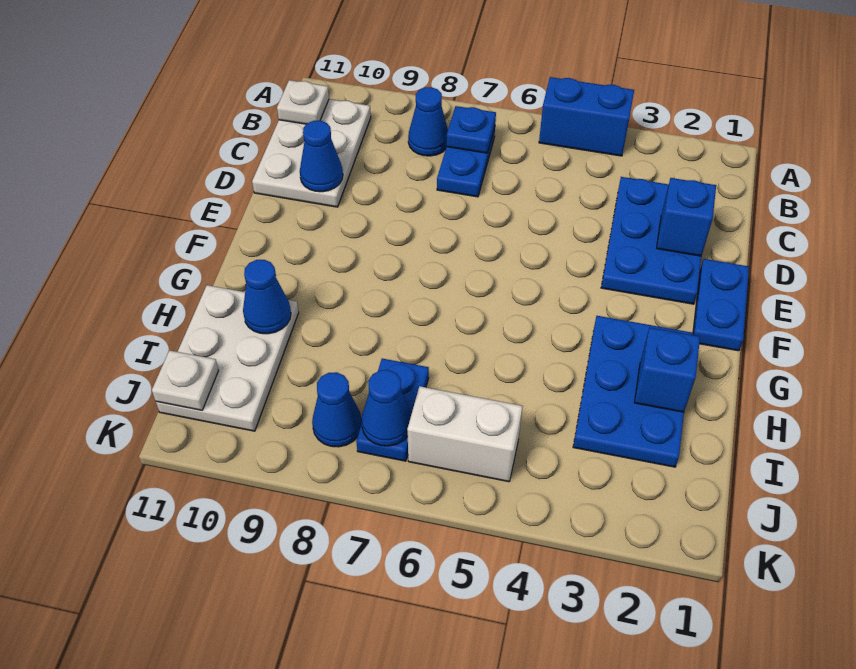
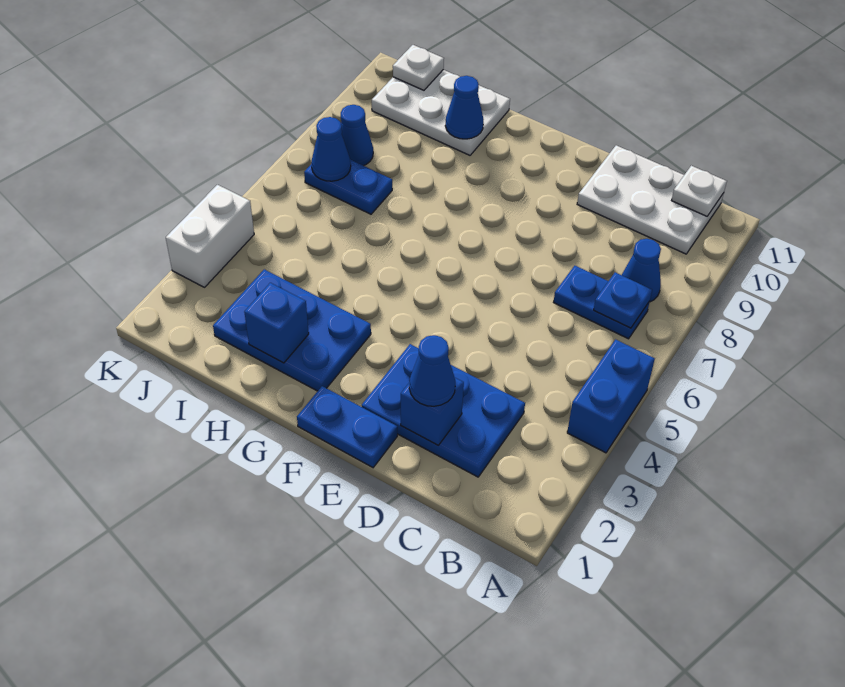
blue cone D10 level 2 -> blue cone D2 level 3
white brick J5:J6 level 1 -> white brick K3:K4 level 1

